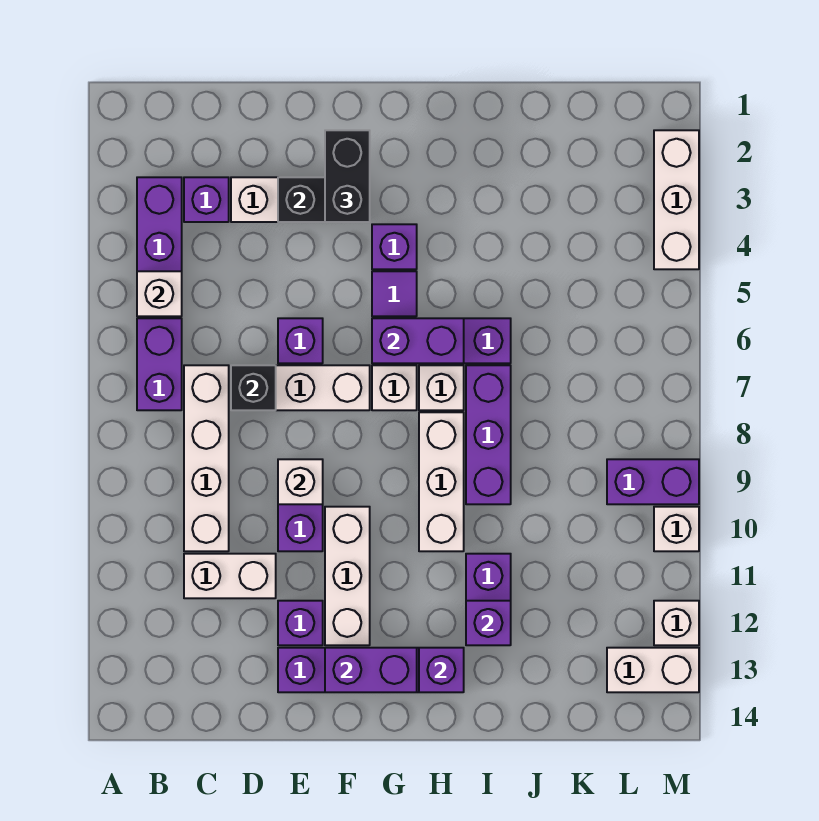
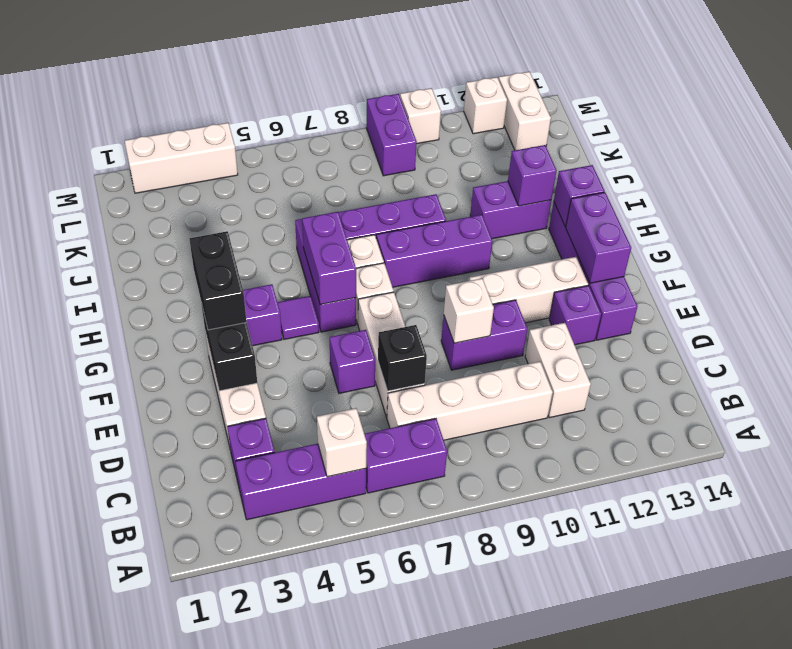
black brick F2:F3 level 3 -> black brick F3:G3 level 3
white brick H8:H10 level 1 -> purple brick H8:H10 level 1

